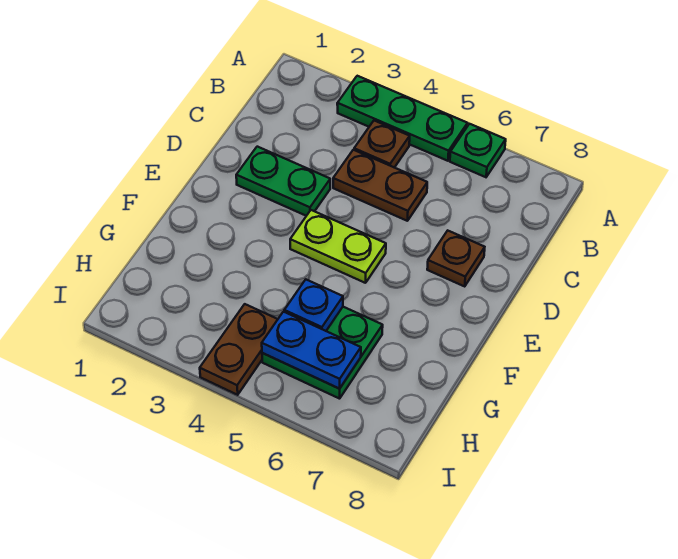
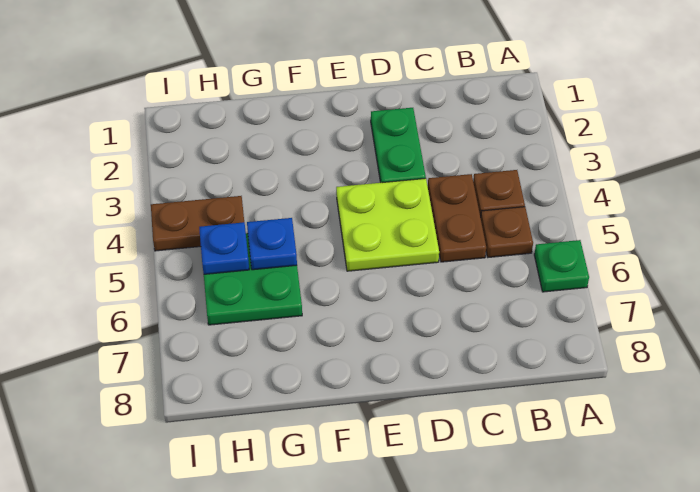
green plate A3:A5 level 1 -> none
brown plate D7 level 1 -> brown plate B5 level 1
lime plate E4:E5 level 1 -> lime plate D4:E5 level 1
blue plate H5:H6 level 2 -> blue plate H5 level 2

